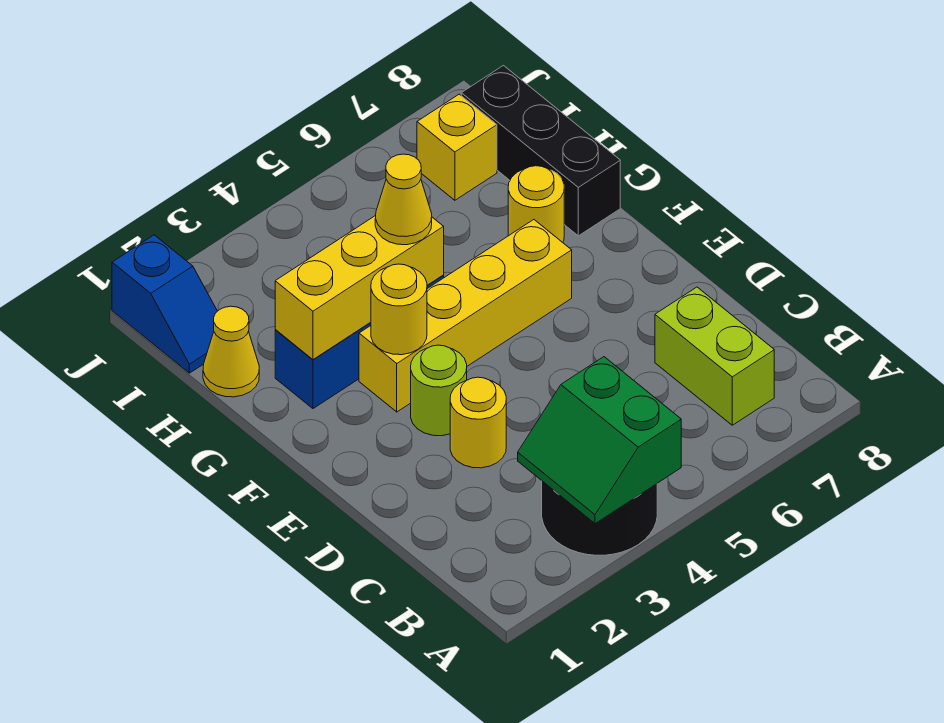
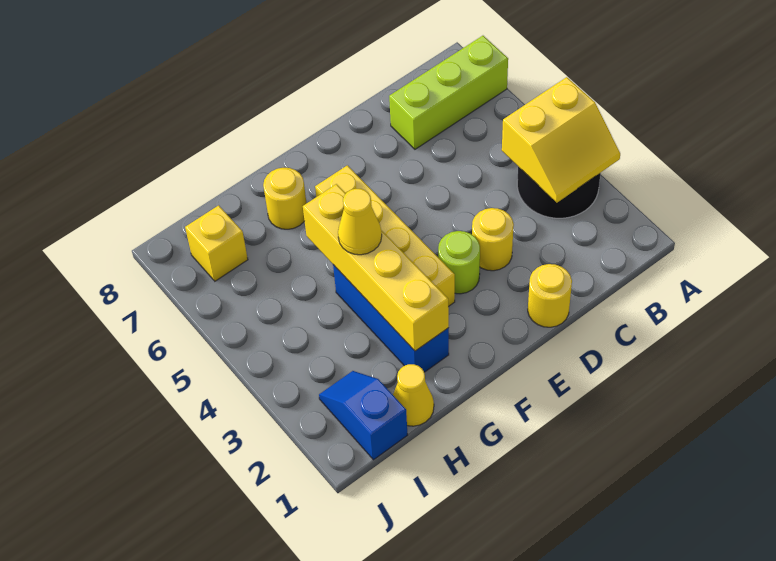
green slope A3:B4 level 2 top 4 -> yellow slope A3:B4 level 2 top 4
lime brick B7:C7 level 1 -> lime brick A7:C7 level 1
yellow round brick F3 level 2 -> yellow round brick D1 level 1
yellow brick G2:G4 level 2 -> yellow brick G2:G5 level 2
black brick G8:I8 level 1 -> none
blue slope I1:J1 level 1 top J -> blue slope I1:I2 level 1 top 1

